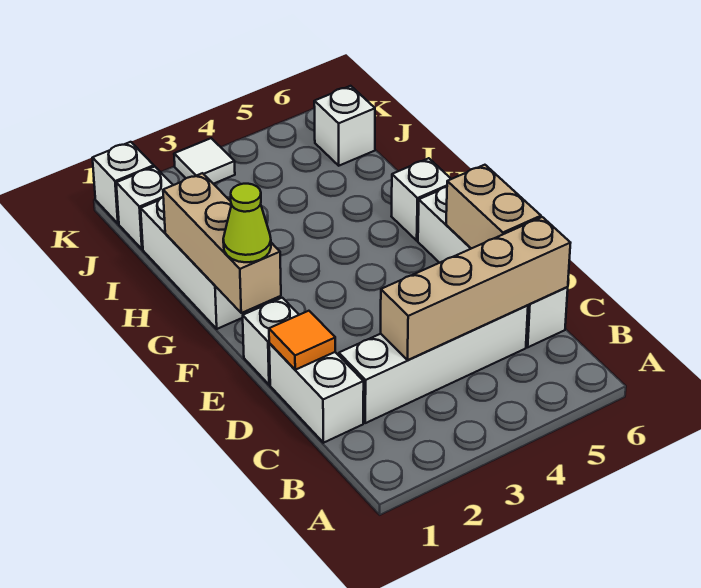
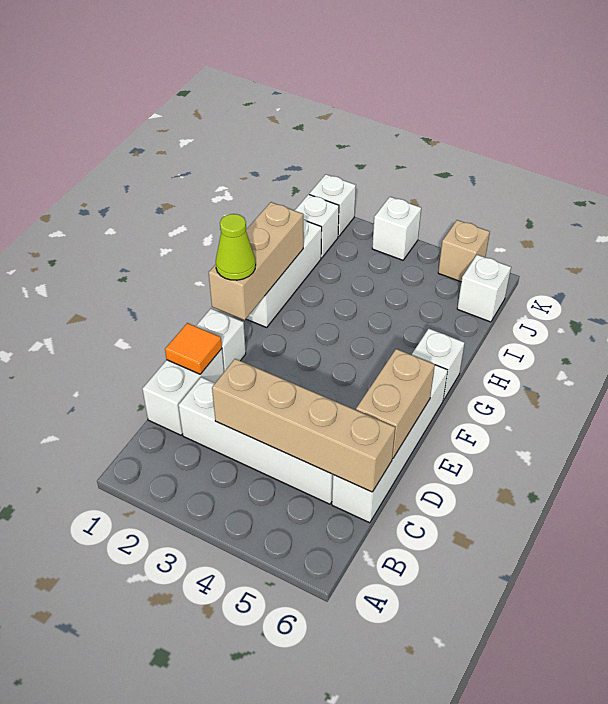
white tile K3 level 1 -> white brick K3 level 1
none -> tan brick K5 level 1

